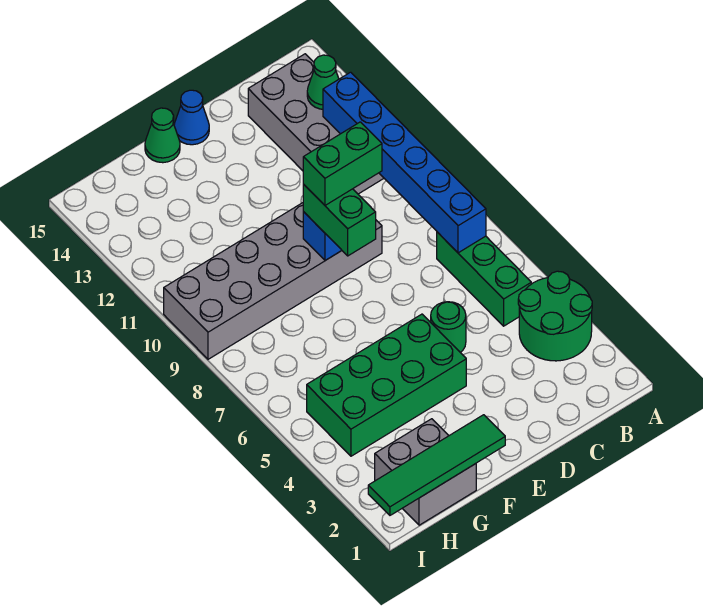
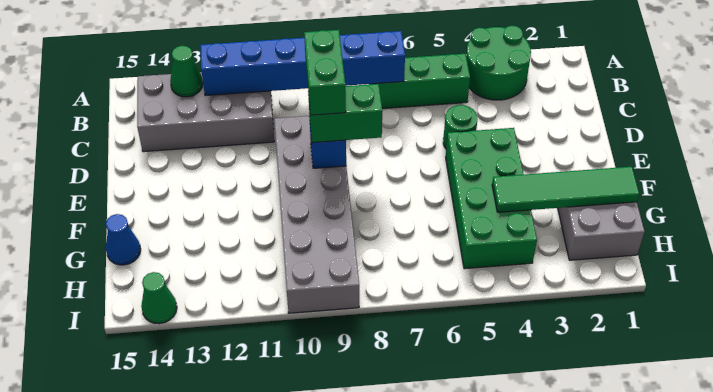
blue cone E15 level 1 -> blue cone G15 level 1
green tile F1:I1 level 2 -> green tile G1:G4 level 2
green cone F15 level 1 -> green cone I14 level 1

